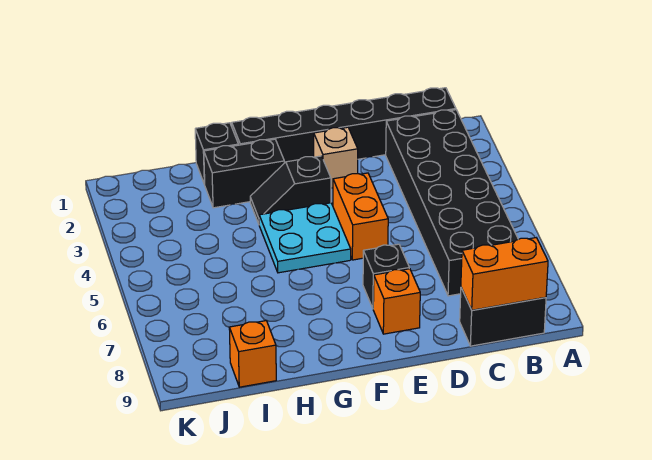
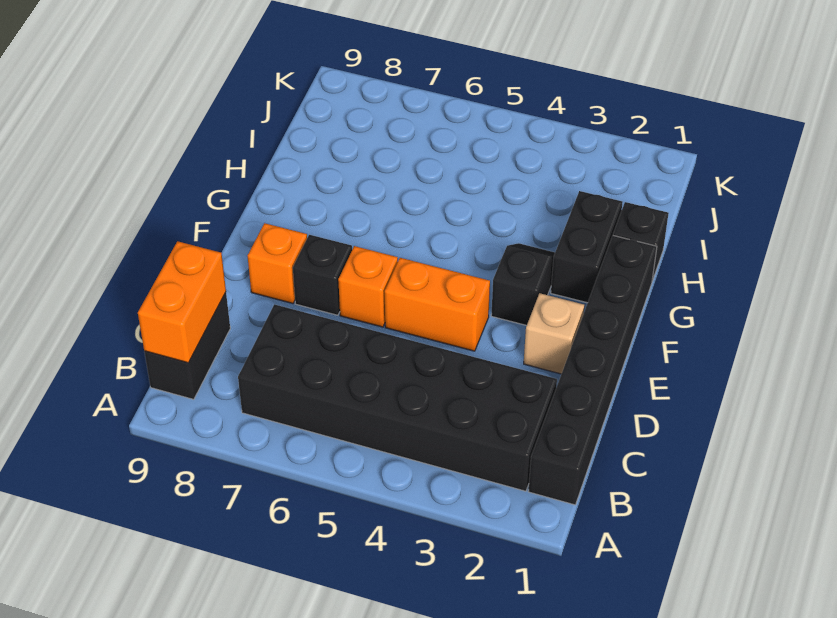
cyan plate F4:G5 level 1 -> none
orange brick I9 level 1 -> orange brick E6 level 1

